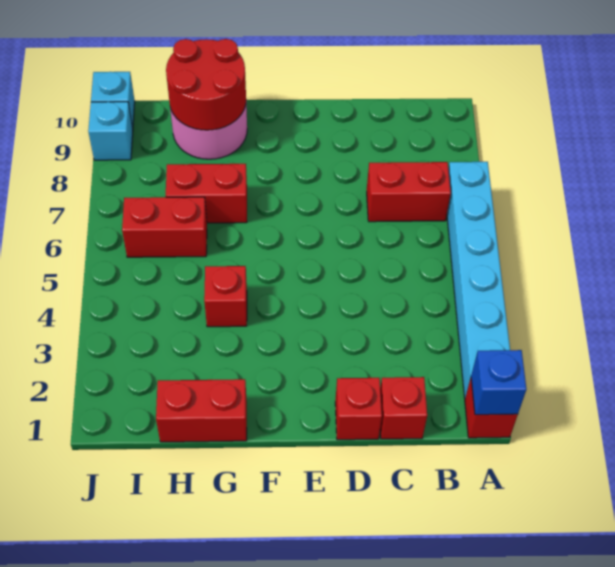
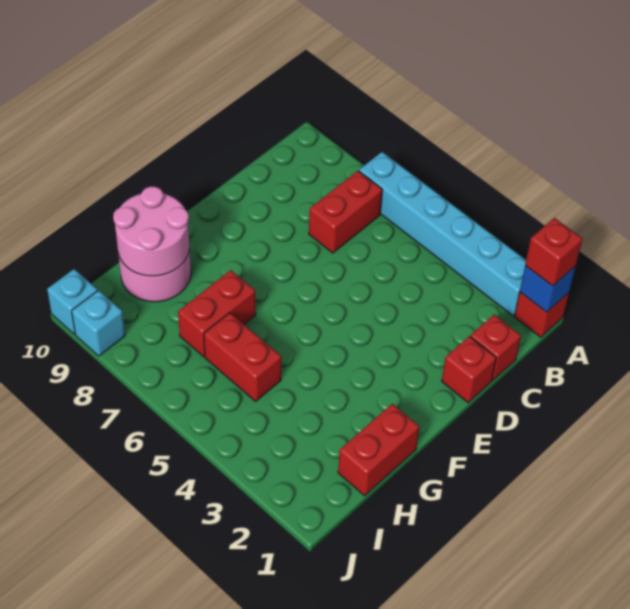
red brick G4 level 1 -> red brick A1 level 3
red round brick G9:H10 level 2 -> pink round brick G9:H10 level 2
red brick H6:I6 level 1 -> red brick H5:H6 level 1

